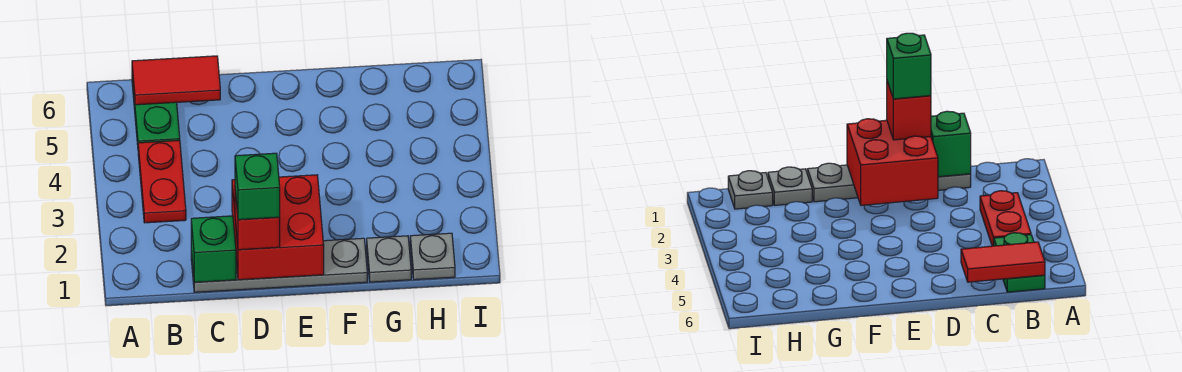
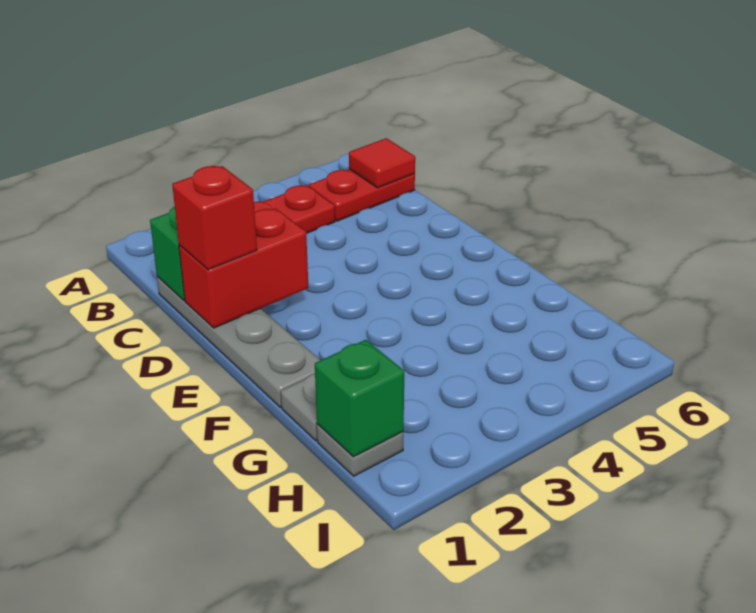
green plate B5:B6 level 1 -> red plate B5:B6 level 1
red tile B6:C6 level 2 -> red tile B6 level 2
red brick D1:E2 level 2 -> red brick D1:D2 level 2
green brick D1 level 4 -> green brick H1 level 2

